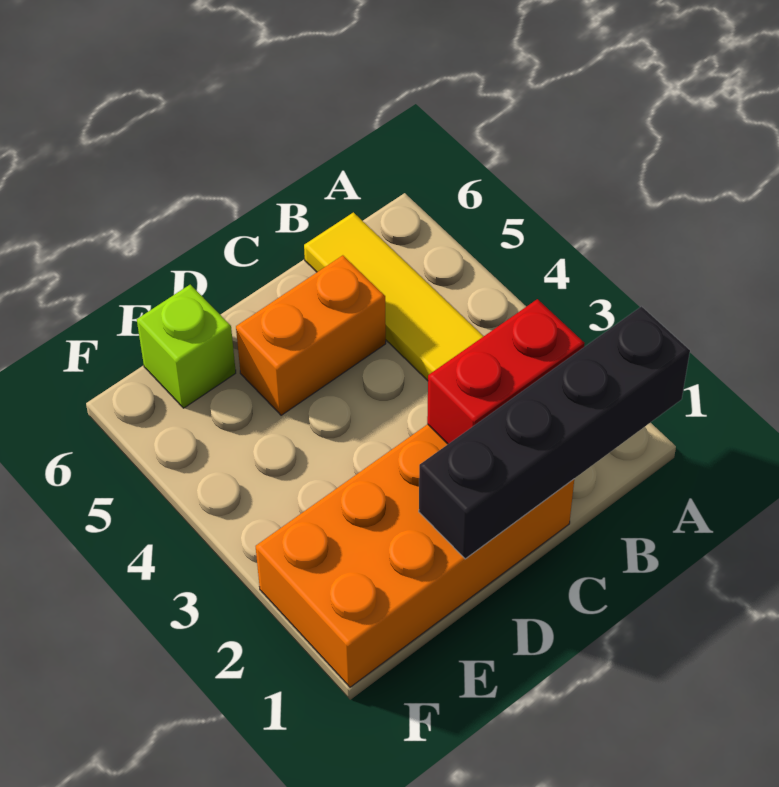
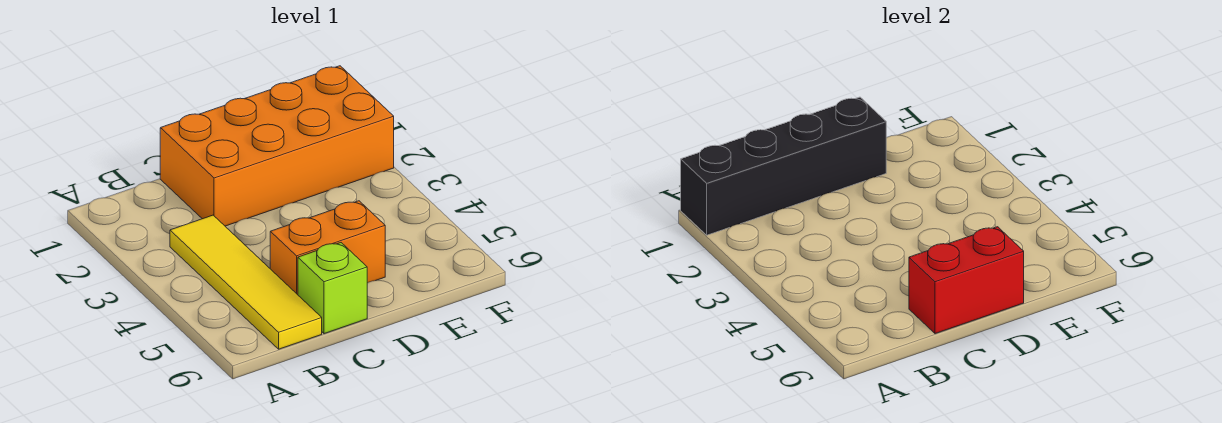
red brick B2:C2 level 2 -> red brick C6:D6 level 2
lime brick E6 level 1 -> lime brick C6 level 1

